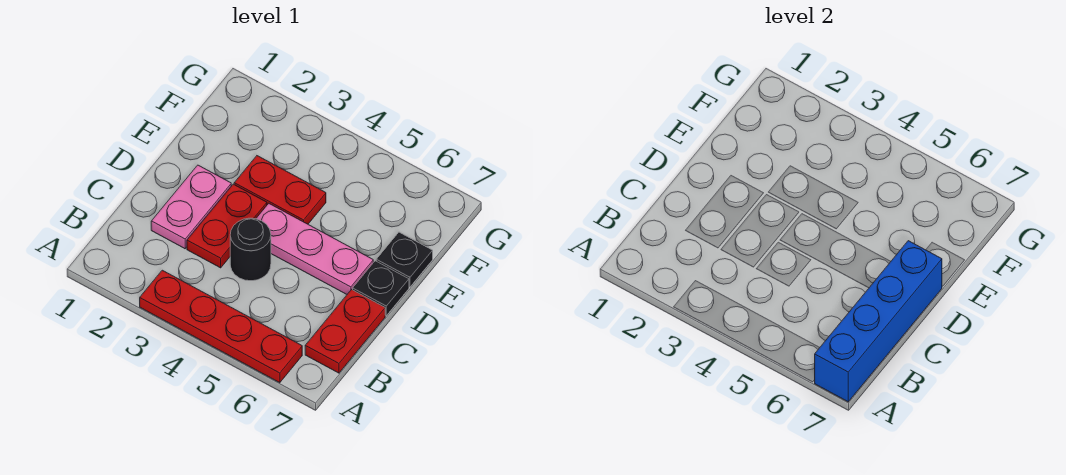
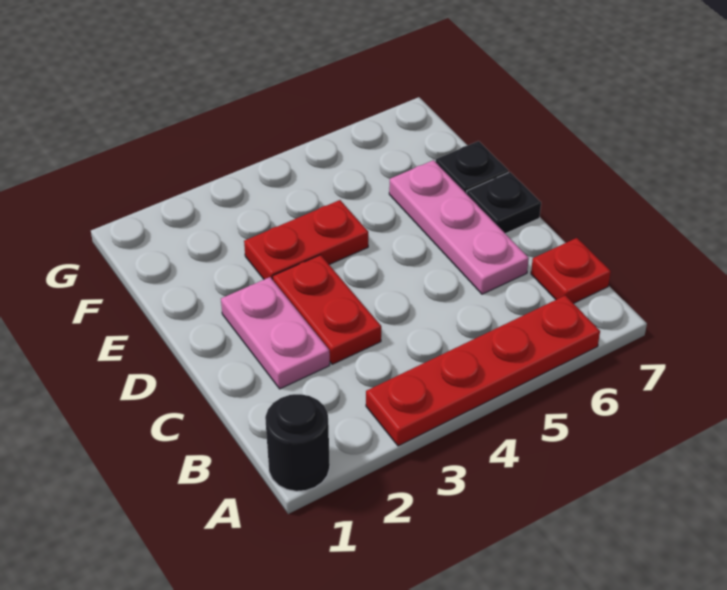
blue brick A7:D7 level 2 -> none
red plate B7:C7 level 1 -> red plate B7 level 1
black round brick C4 level 1 -> black round brick A1 level 1
pink plate D4:D6 level 1 -> pink plate C6:E6 level 1

